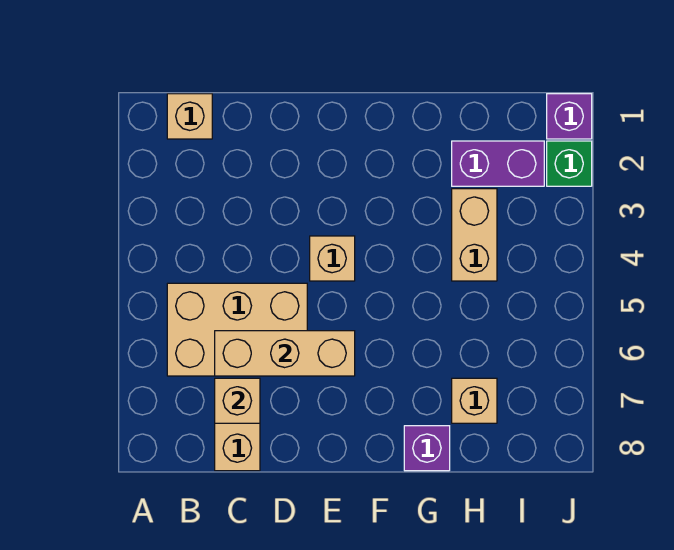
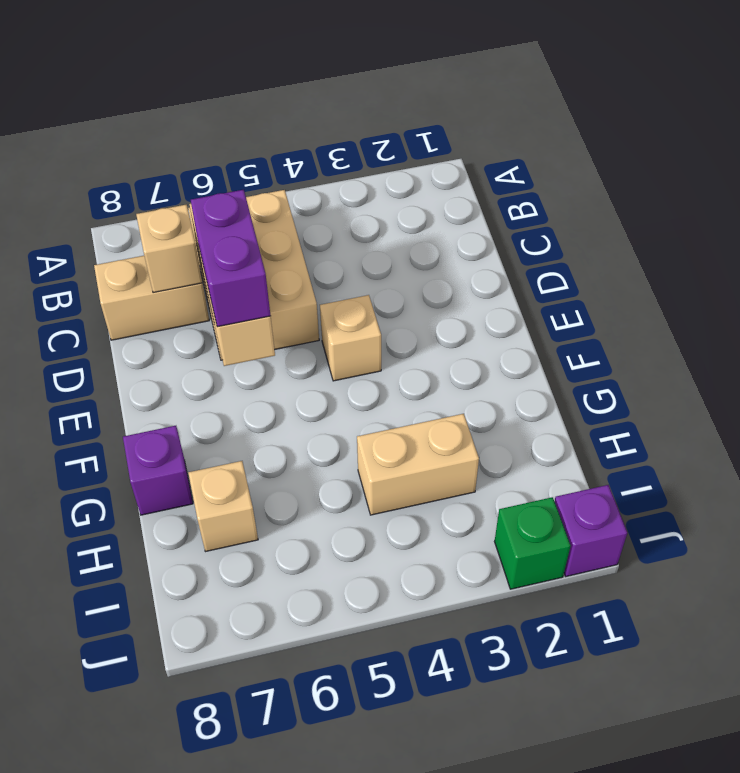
tan brick B1 level 1 -> none
purple brick H2:I2 level 1 -> purple brick D6:E6 level 3

